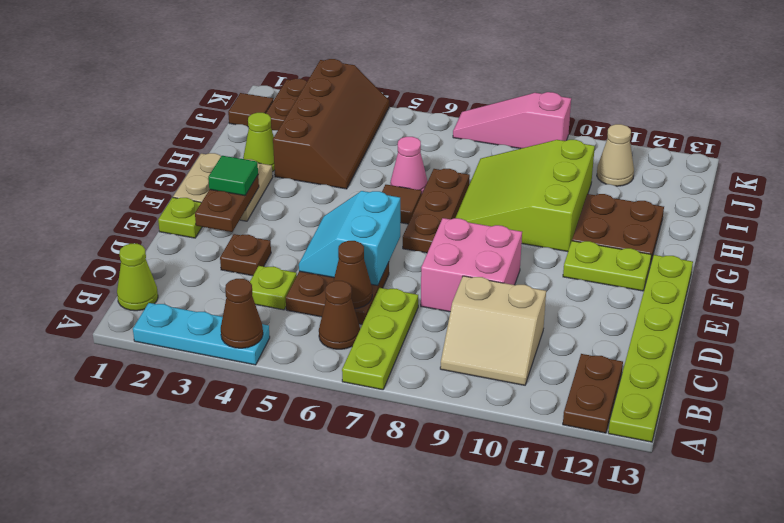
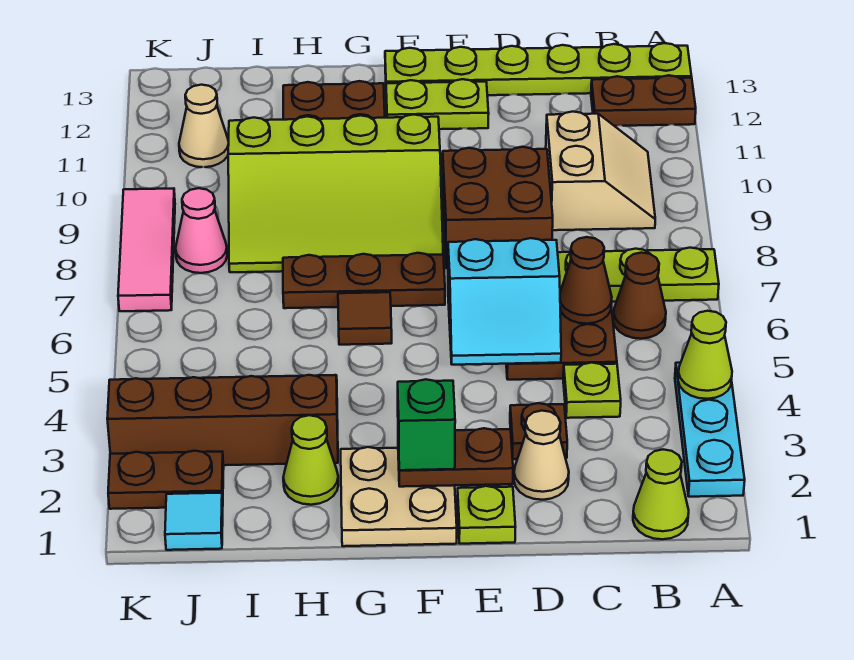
brown cone A4 level 2 -> lime cone A4 level 2
none -> tan cone D2 level 1
pink brick D8:E9 level 1 -> brown brick D8:E9 level 1
green tile F2 level 3 -> green brick F2 level 3
lime plate F11:F12 level 1 -> lime plate E12:F12 level 1
lime slope G8:I10 level 1 top 10 -> lime slope F8:I10 level 1 top 10
pink cone H6 level 1 -> pink cone J8 level 1
brown tile J1 level 1 -> cyan tile J1 level 1
pink slope K7:K9 level 1 top 9 -> pink tile K7:K9 level 1

